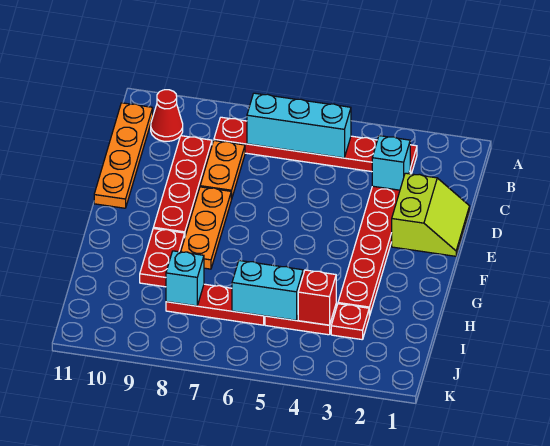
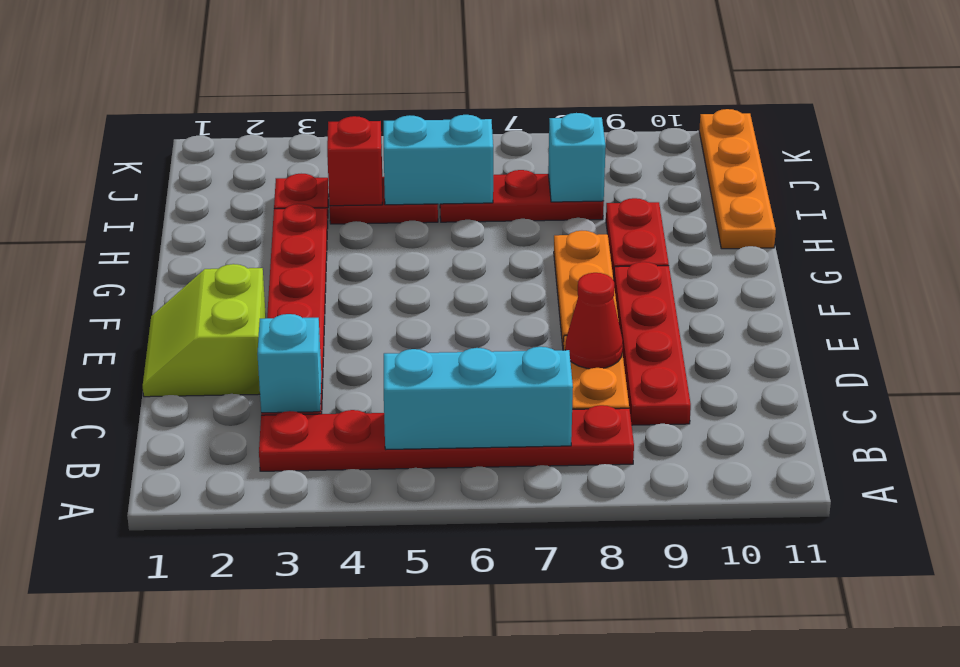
red cone B10 level 1 -> red cone D8 level 2
orange plate B11:E11 level 1 -> orange plate H11:K11 level 1

